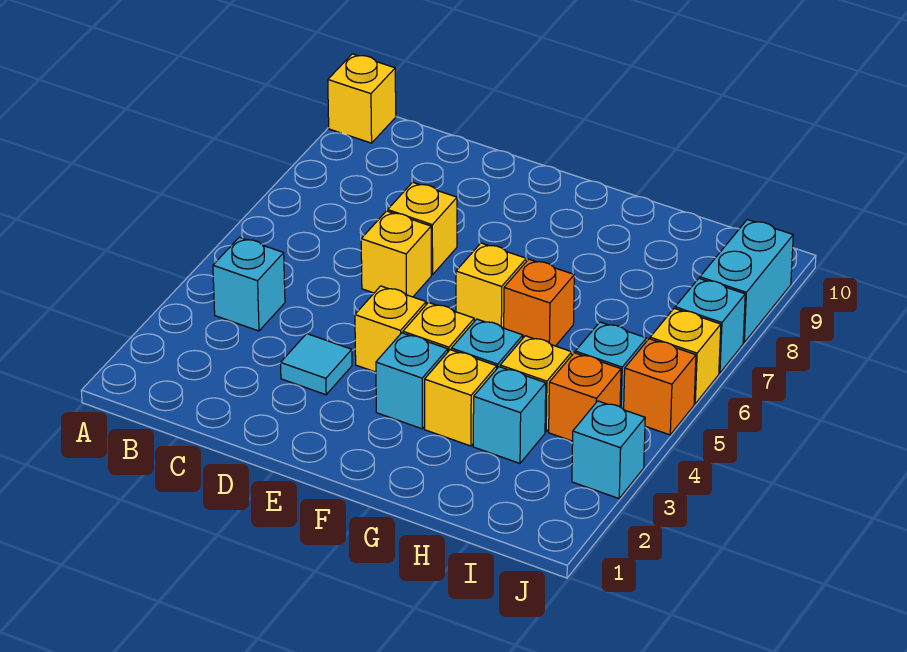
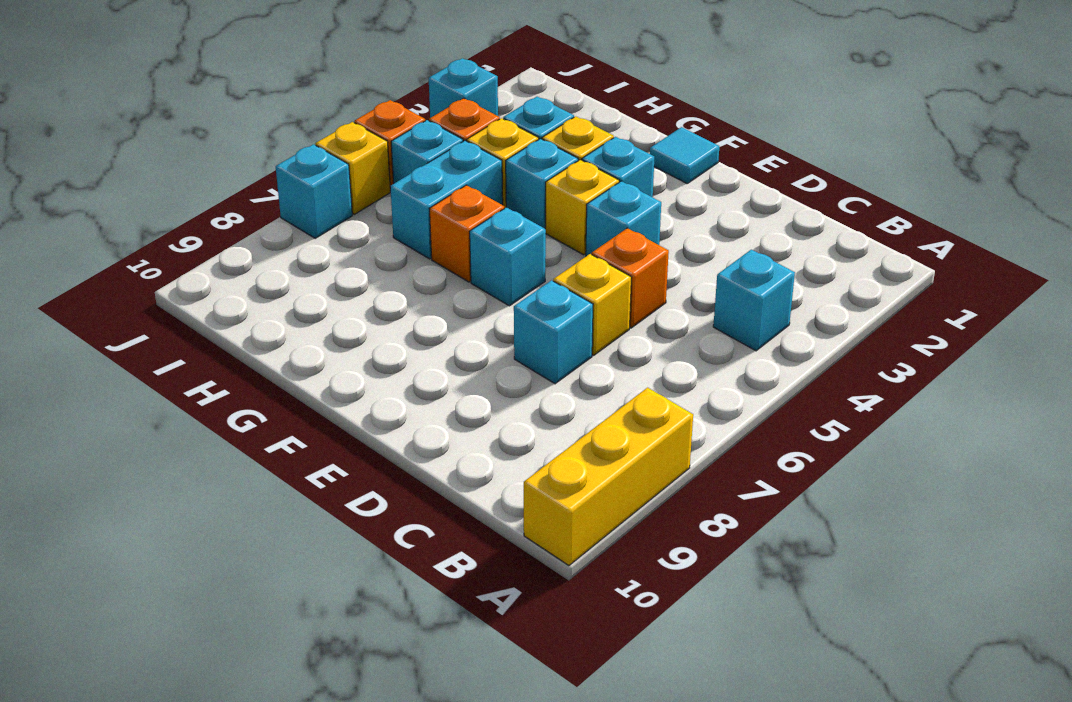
yellow brick A10 level 1 -> yellow brick A8:A10 level 1
cyan tile D3 level 1 -> cyan tile F1 level 1
none -> orange brick D5 level 1
yellow brick D7 level 1 -> cyan brick D7 level 1
yellow brick E4 level 1 -> cyan brick E4 level 1
yellow brick F6 level 1 -> cyan brick F6 level 1
cyan brick J8:J9 level 1 -> cyan brick H5:H6 level 1

